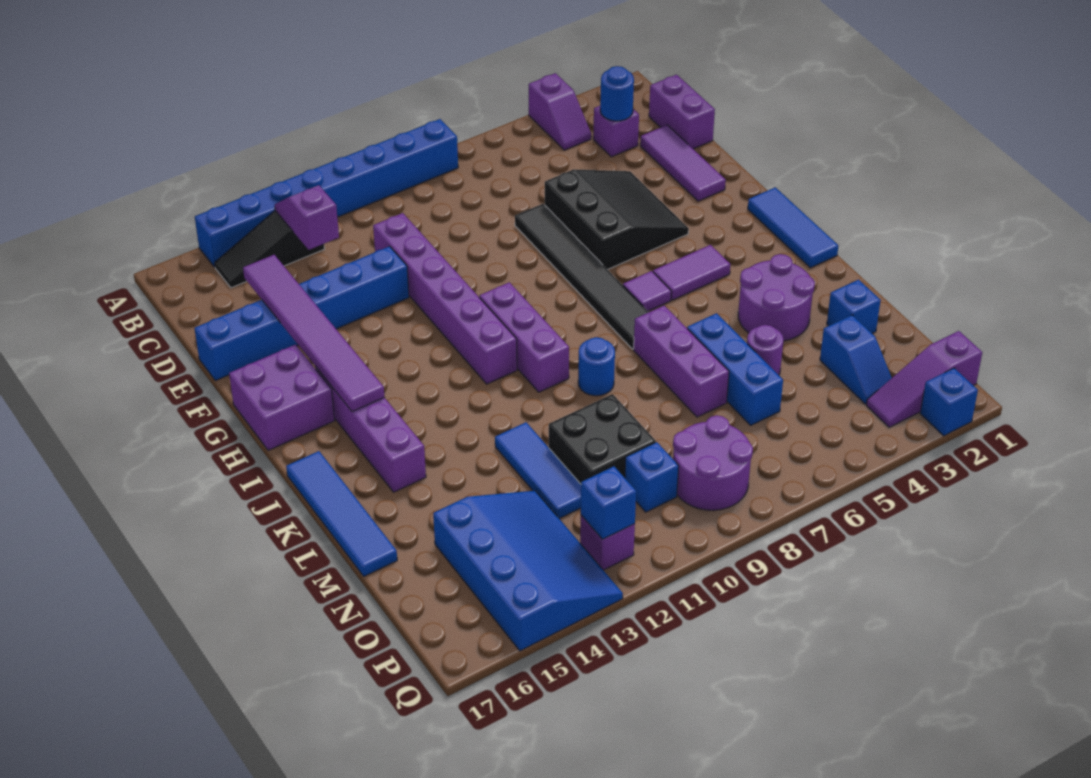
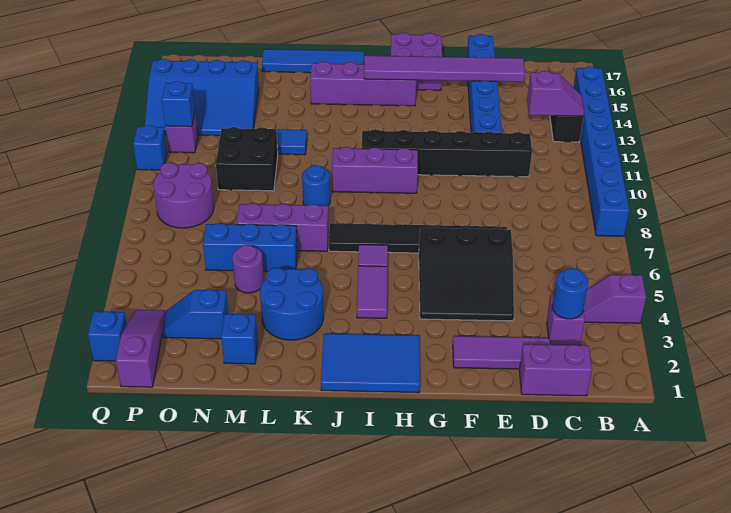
purple brick D11:I11 level 1 -> black brick D11:I11 level 1
blue tile H1:J1 level 1 -> blue tile H1:J2 level 1
purple round brick K3:L4 level 1 -> blue round brick K3:L4 level 1
blue brick O10 level 1 -> blue brick Q11 level 1

